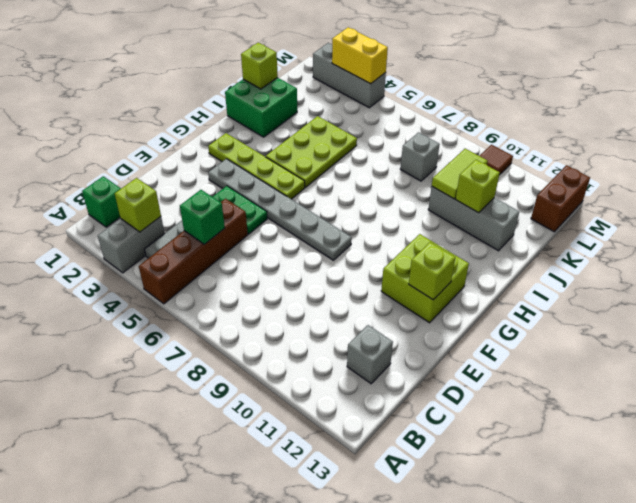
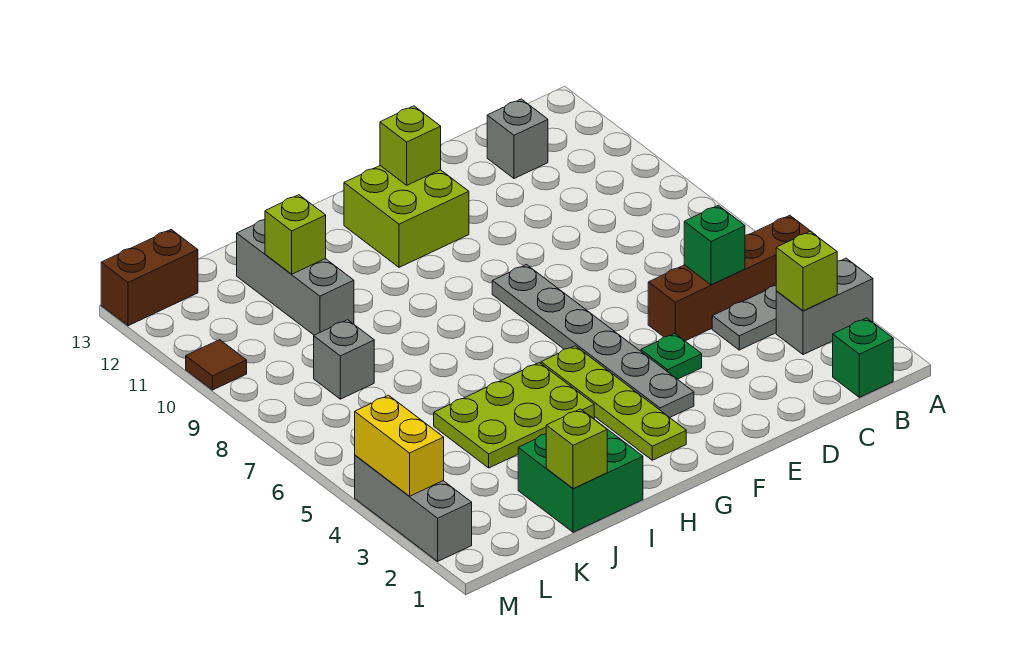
green plate E4:E5 level 1 -> green plate E4 level 1
lime tile J10:K10 level 2 -> none

